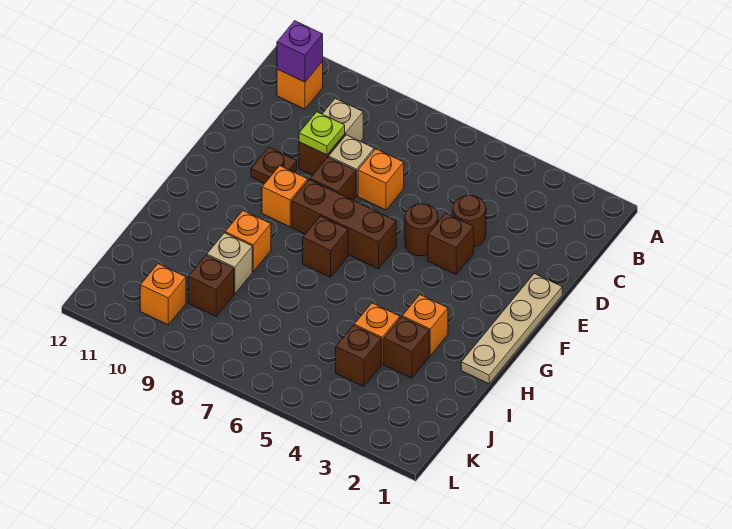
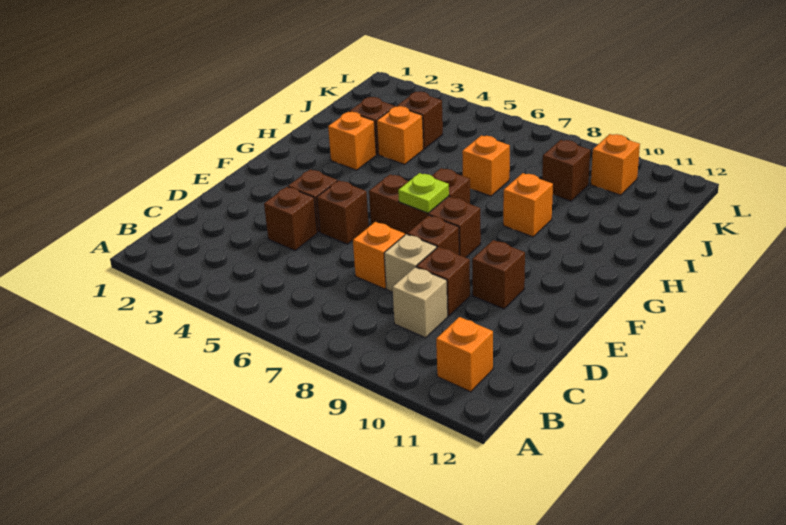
purple brick B11 level 2 -> none
brown round brick D4 level 1 -> brown brick D4 level 1
lime plate D9 level 2 -> lime plate F7 level 2
tan plate E1:H1 level 1 -> none
brown round brick E5 level 1 -> brown brick E5 level 1
brown plate E10 level 1 -> brown brick E10 level 1
orange brick F9 level 1 -> orange brick I7 level 1
tan brick I9 level 1 -> none

